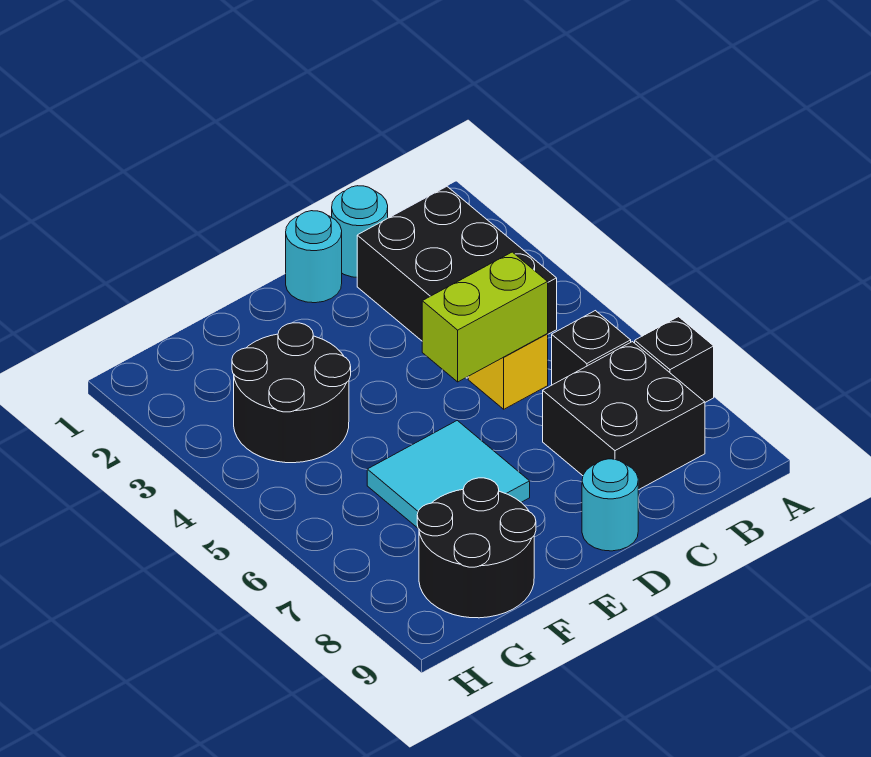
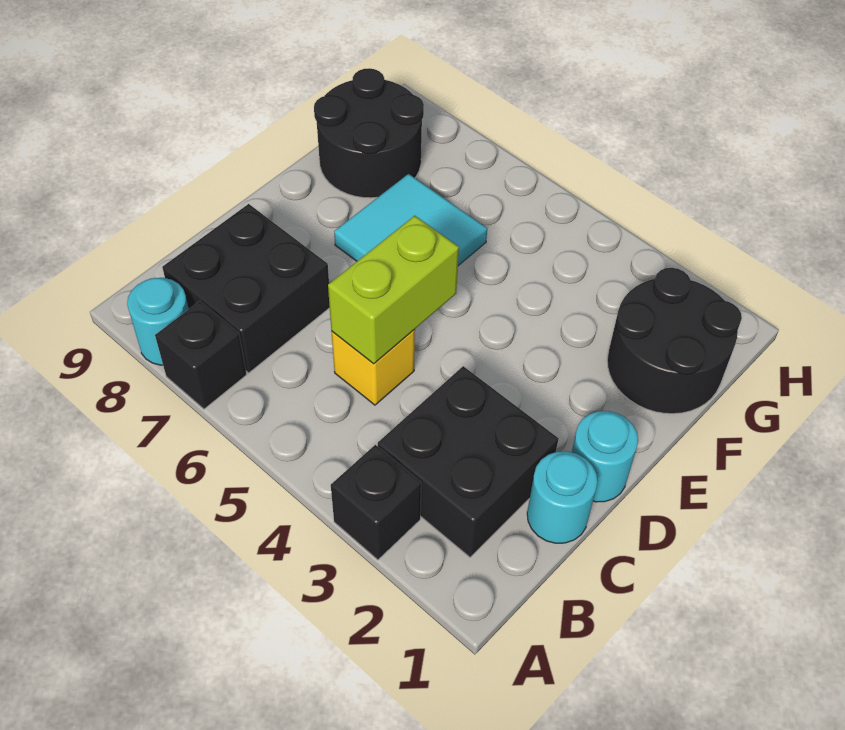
black brick B2:C4 level 1 -> black brick B2:C3 level 1
black brick B6 level 1 -> black brick A3 level 1
cyan round brick D9 level 1 -> cyan round brick A8 level 1
black round brick F3:G4 level 1 -> black round brick F1:G2 level 1

